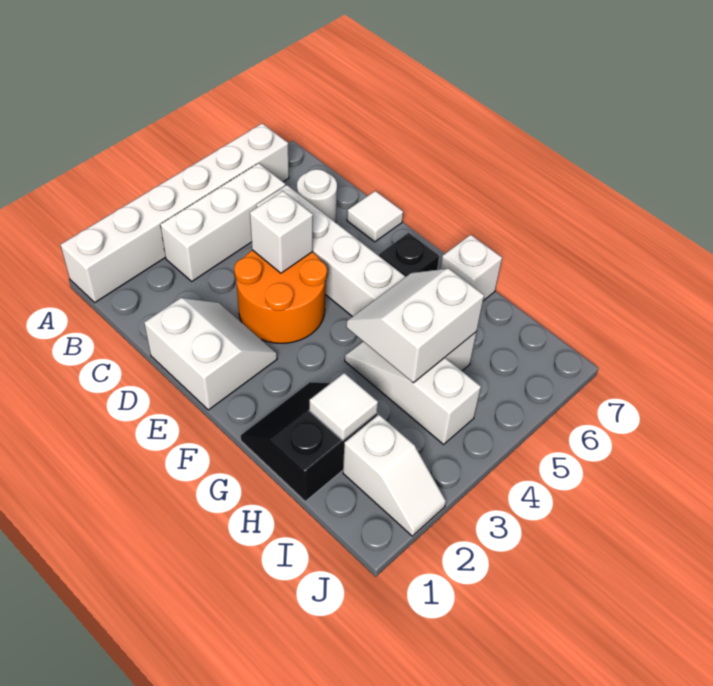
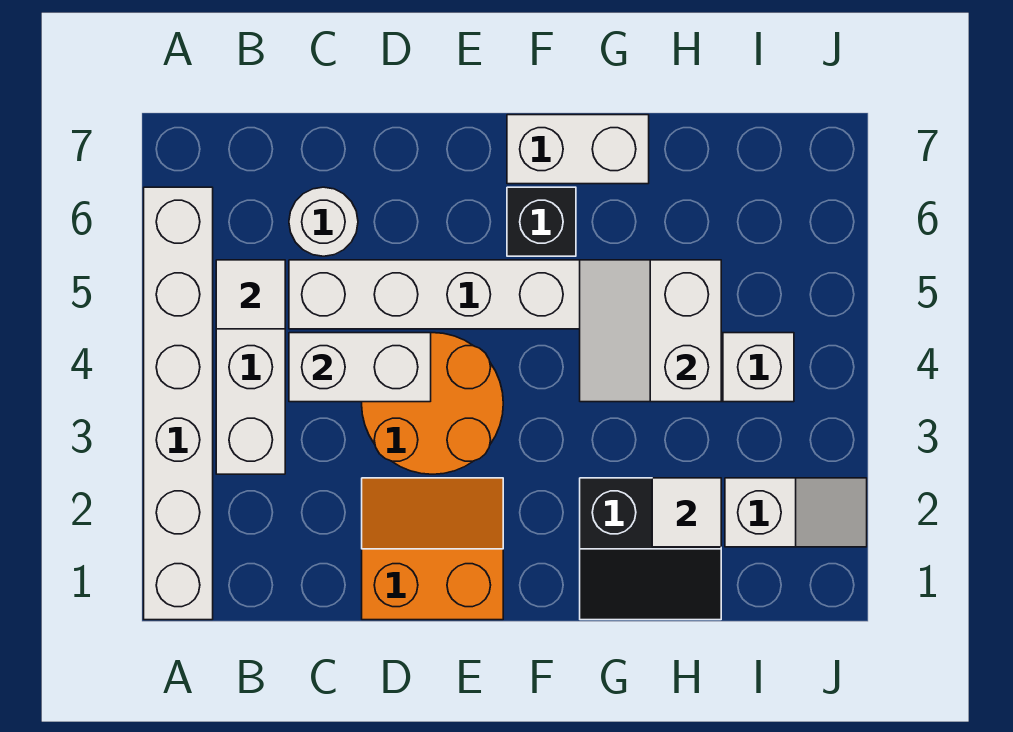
white slope D1:E2 level 1 top 1 -> orange slope D1:E2 level 1 top 1
white brick D4 level 2 -> white brick C4:D4 level 2
white tile D7 level 1 -> white tile B5 level 2
black slope G1:H2 level 1 top H -> black slope G1:H2 level 1 top 2
white brick G7 level 1 -> white brick F7:G7 level 1

